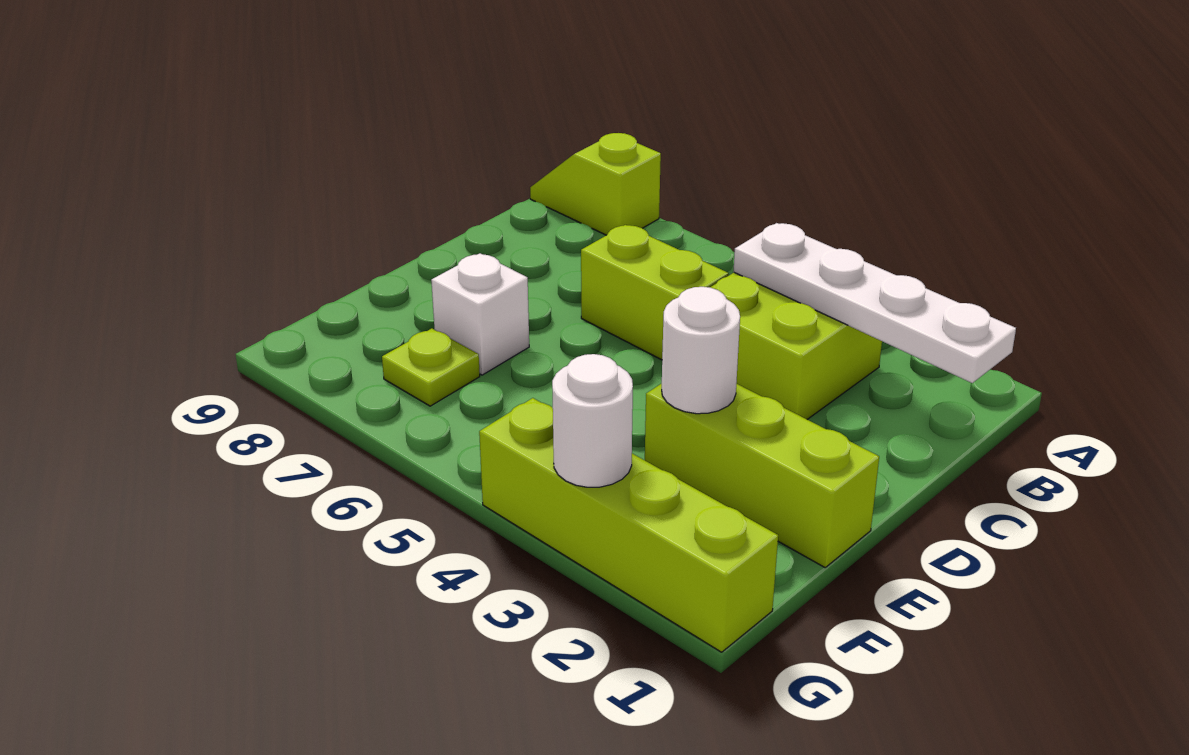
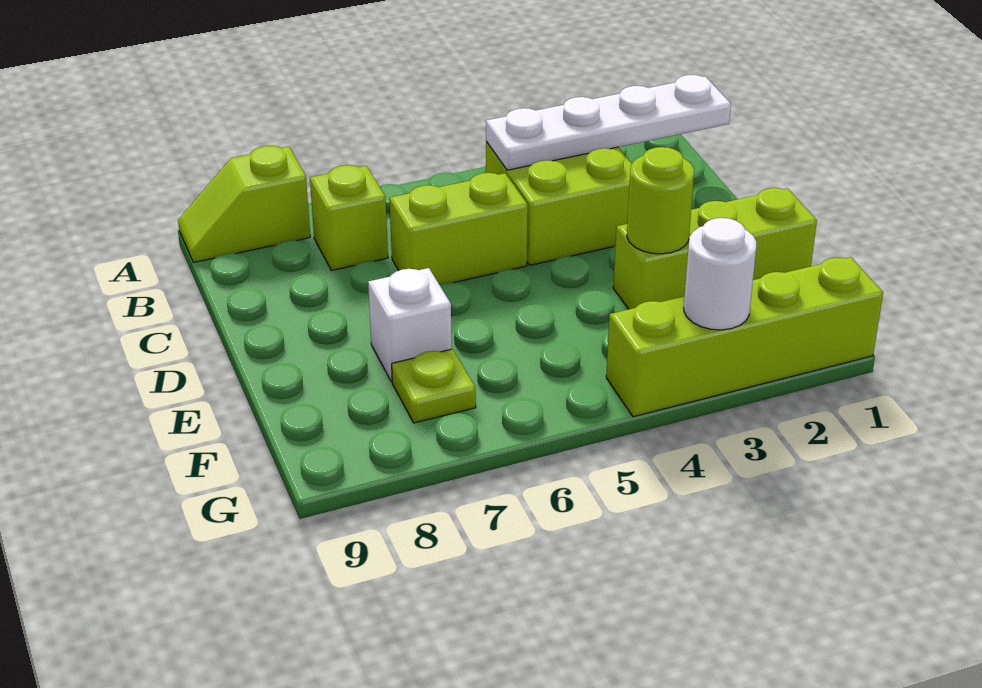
none -> lime brick B7 level 1
white round brick E3 level 2 -> lime round brick E3 level 2

